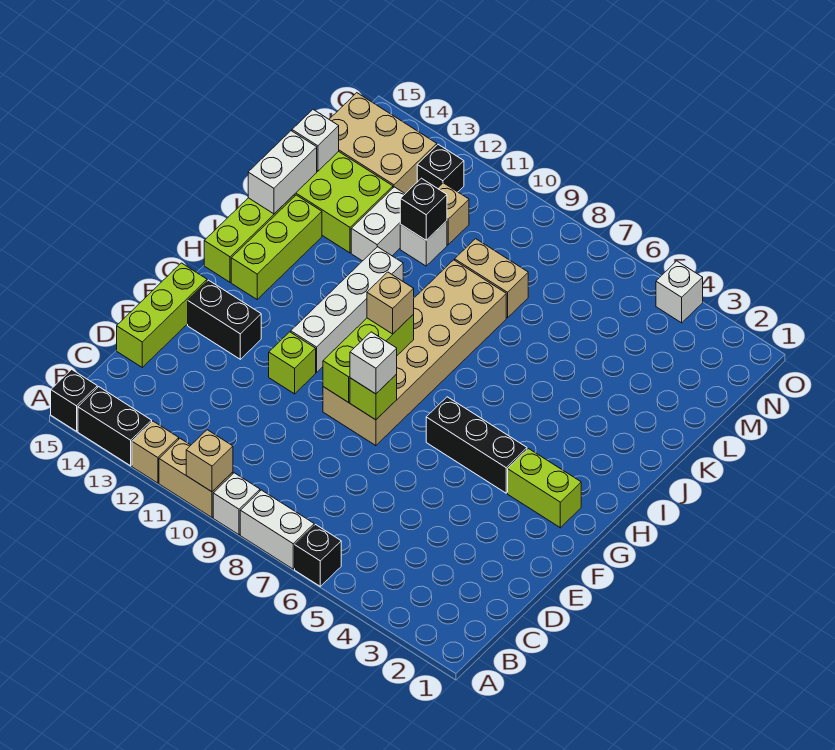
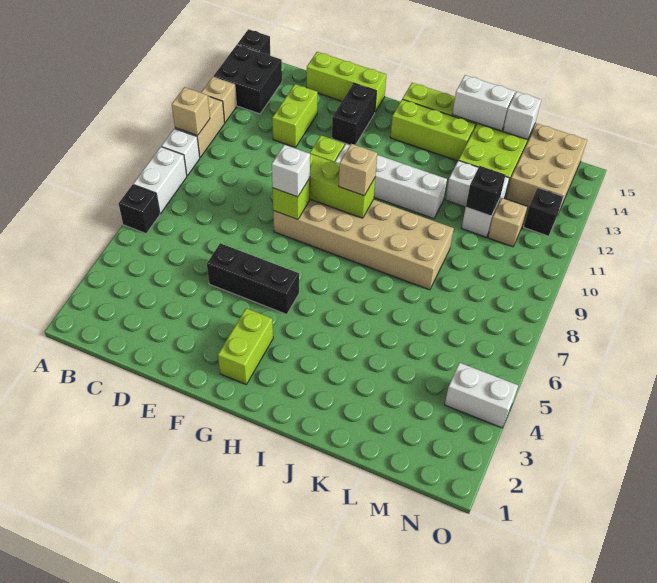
black brick A13:A14 level 1 -> black brick A13:B14 level 1
none -> lime brick D12:D13 level 1
black brick G4:G6 level 1 -> black brick E5:G5 level 1
tan brick L8:L9 level 1 -> none
white brick O4 level 1 -> white brick N4:O4 level 1

